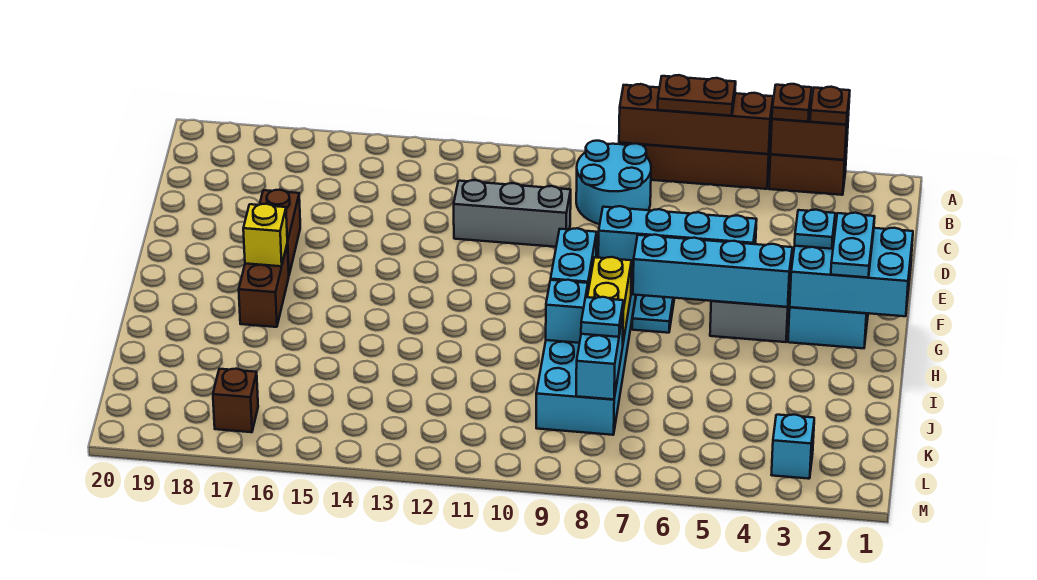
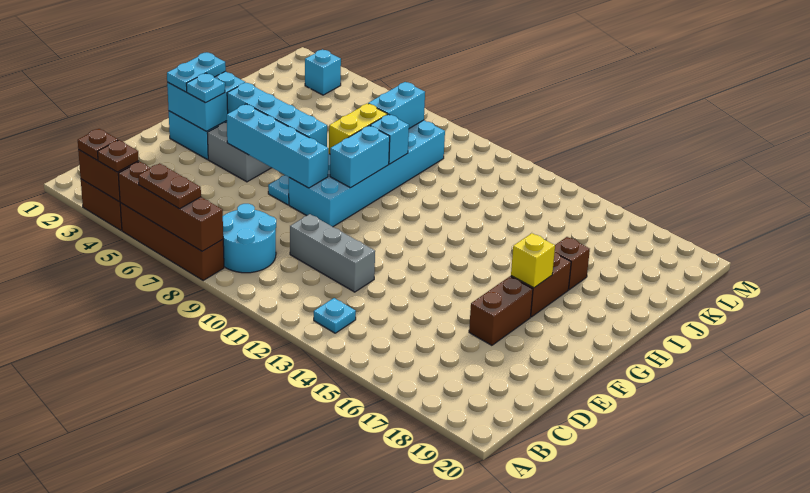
cyan brick F1:G3 level 2 -> cyan brick F2:G3 level 2
cyan plate J8 level 3 -> cyan plate B13 level 1
brown brick L17 level 1 -> brown brick I17 level 1

